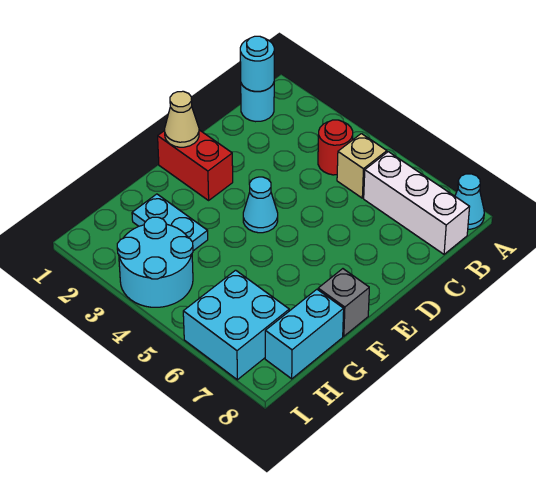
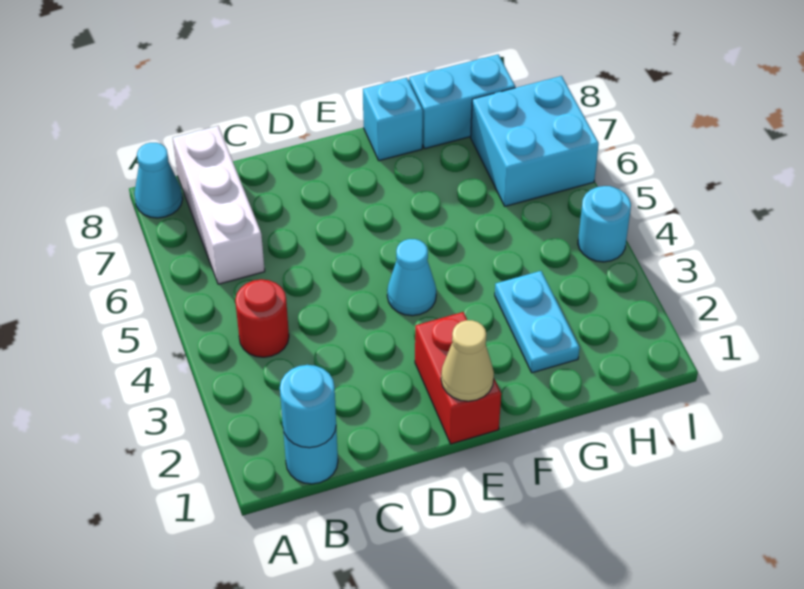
tan brick B5 level 1 -> none
grey brick F8 level 1 -> cyan brick F8 level 1
cyan round brick H3:I4 level 1 -> cyan round brick I4 level 1

